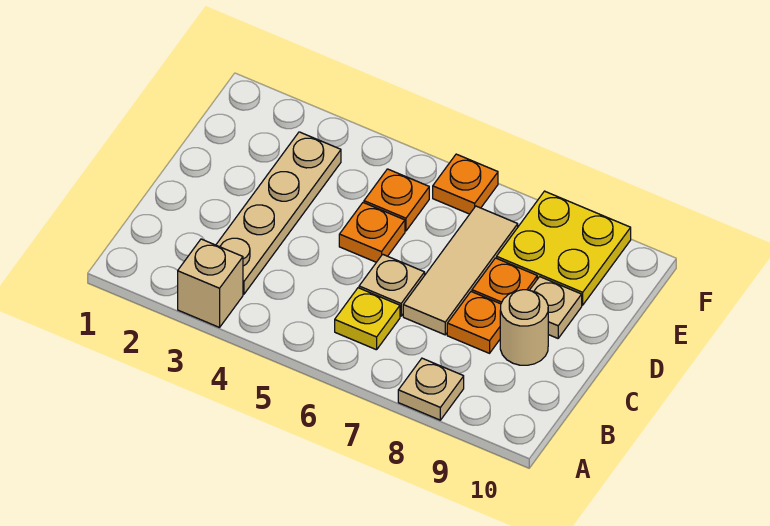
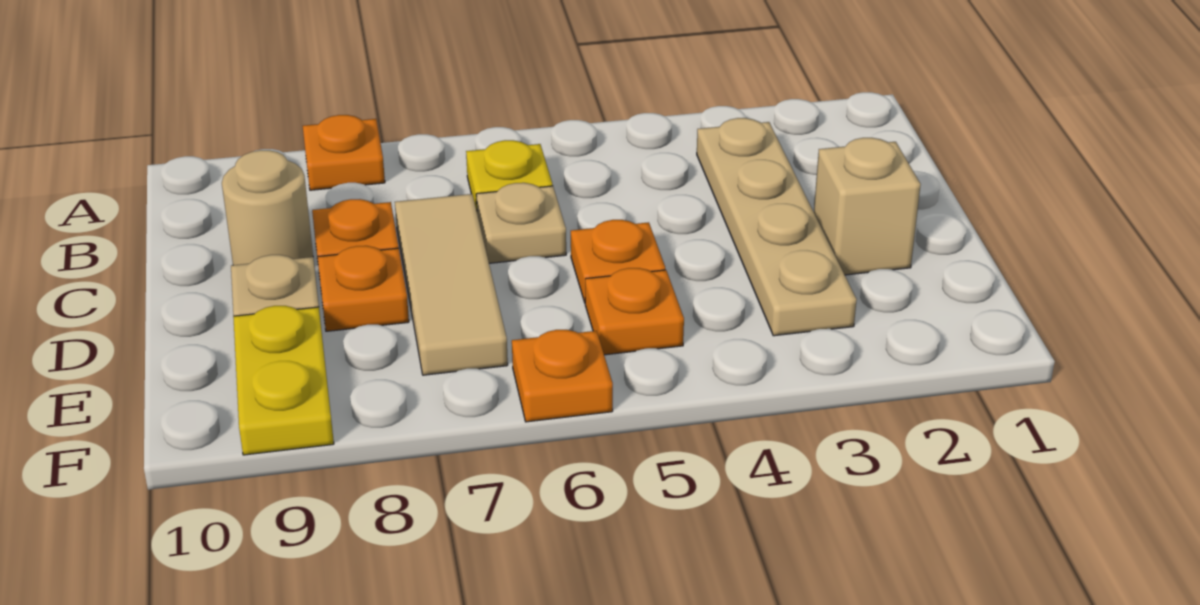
tan brick A3 level 1 -> tan brick D2 level 1
tan plate A8 level 1 -> orange plate A8 level 1
yellow plate E8:F9 level 1 -> yellow plate E9:F9 level 1

